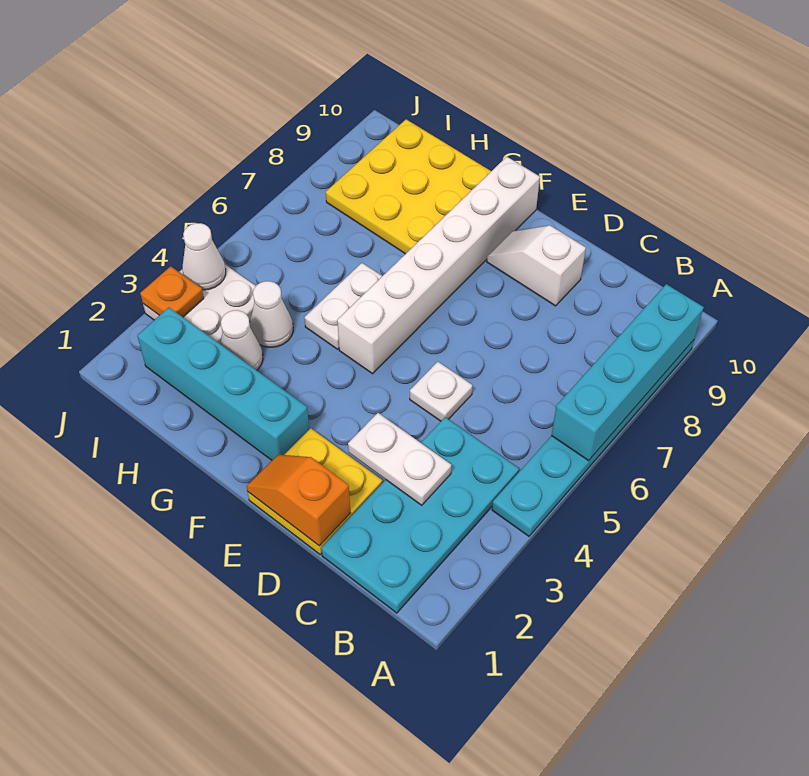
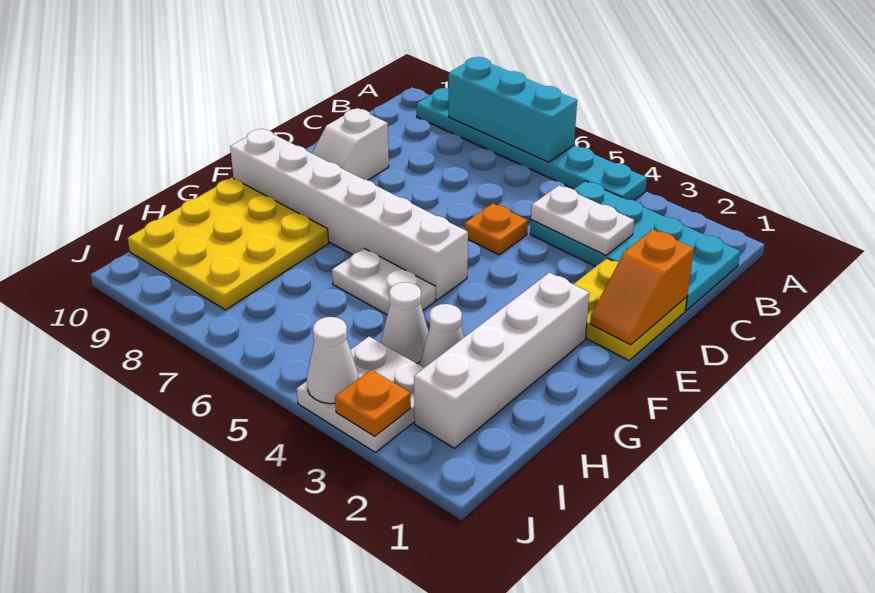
cyan brick A6:A9 level 2 -> cyan brick A6:A8 level 2
white plate C3:D3 level 2 -> white plate C3:C4 level 2
white plate D5 level 1 -> orange plate D5 level 1
cyan brick F2:I2 level 1 -> white brick F2:I2 level 1

